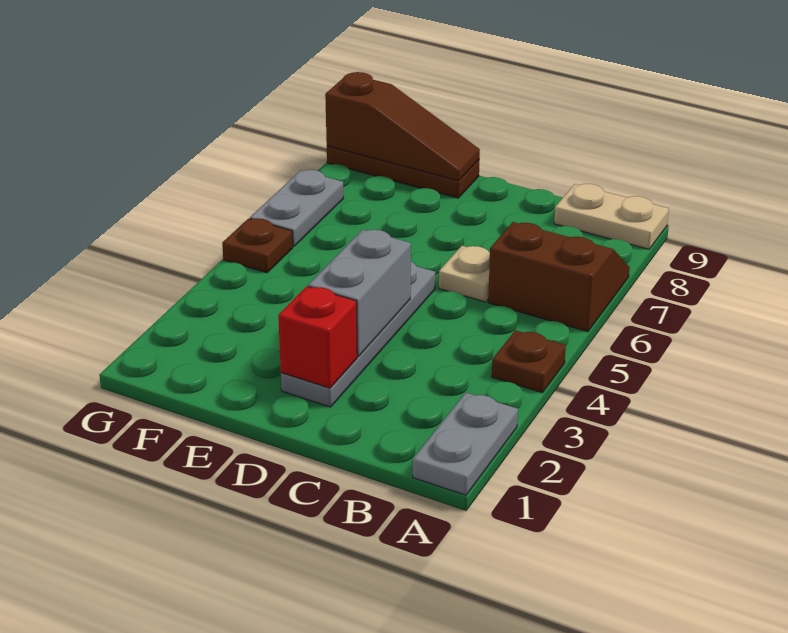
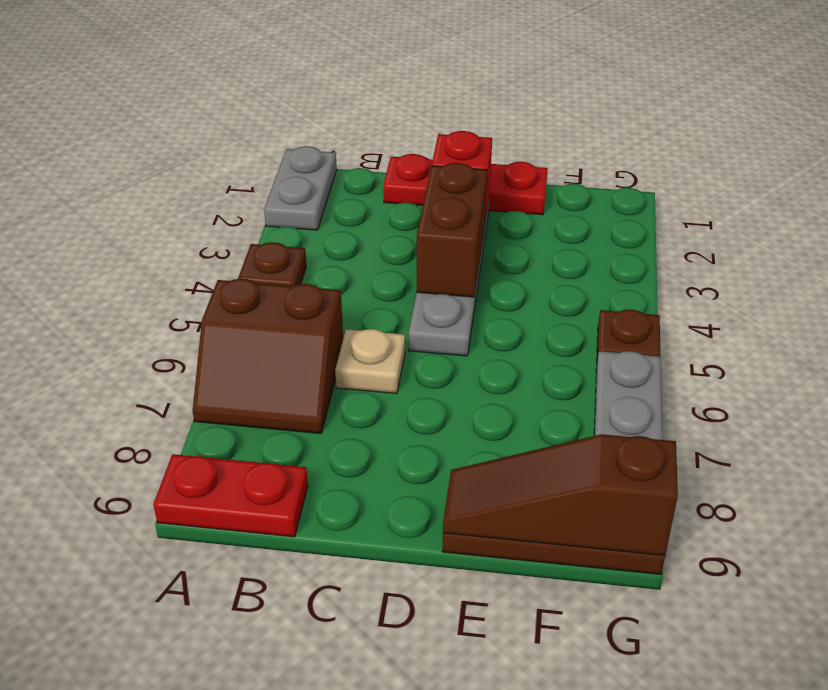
tan plate A9:B9 level 1 -> red plate A9:B9 level 1
none -> red plate C1:E1 level 1
grey brick D3:D4 level 2 -> brown brick D3:D4 level 2

